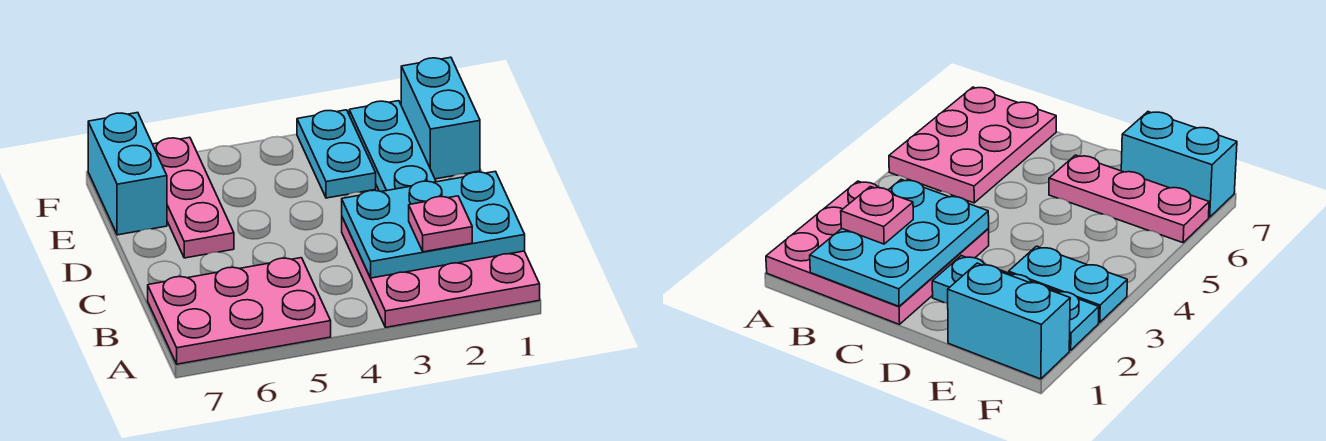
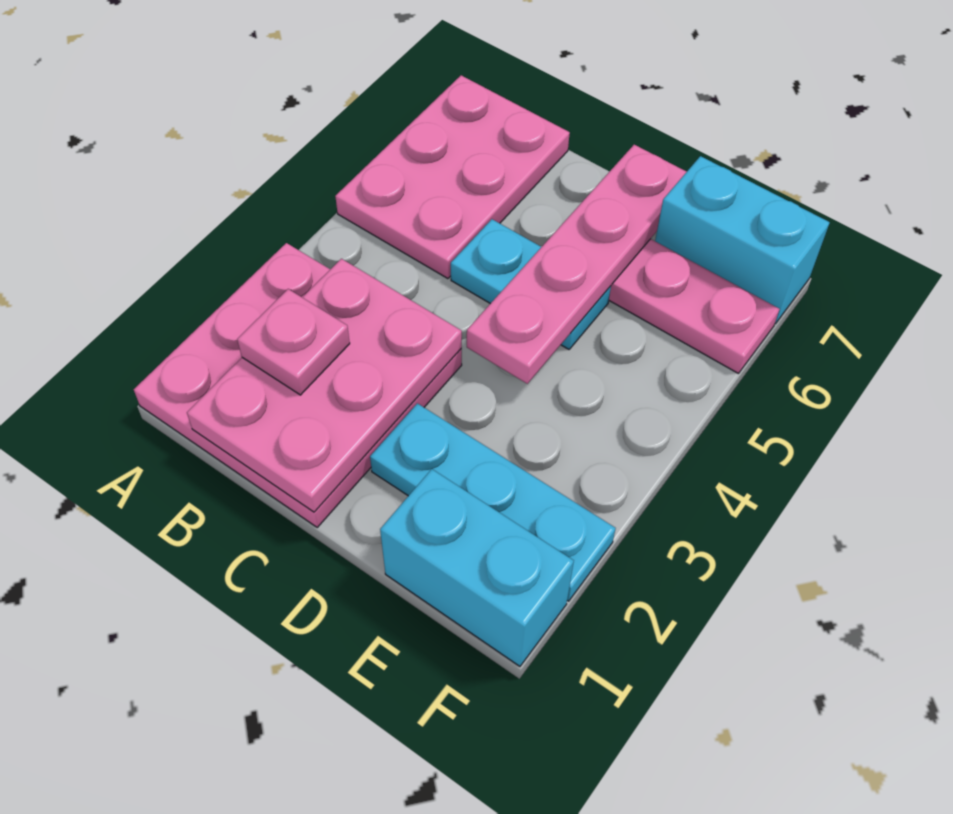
cyan plate B1:C3 level 2 -> pink plate B1:C3 level 2
none -> pink plate D4:D7 level 2
cyan plate E3:F3 level 1 -> cyan plate C5:D5 level 1

